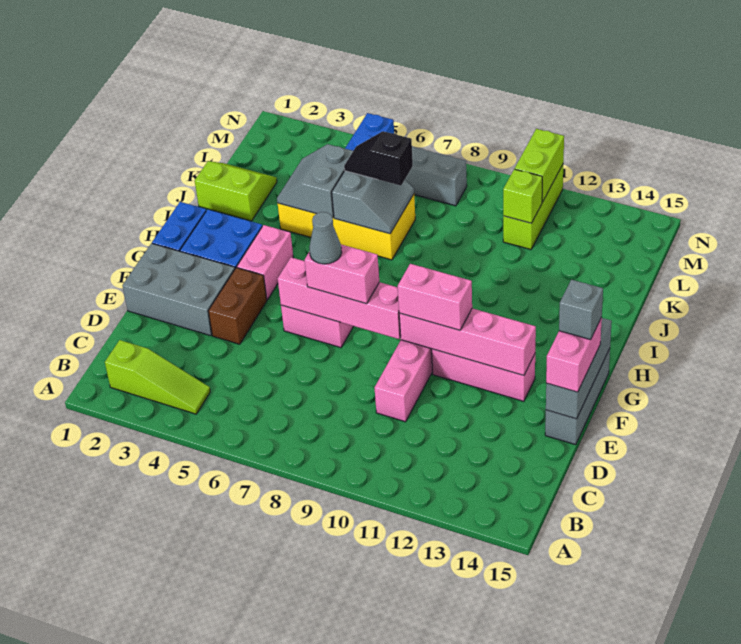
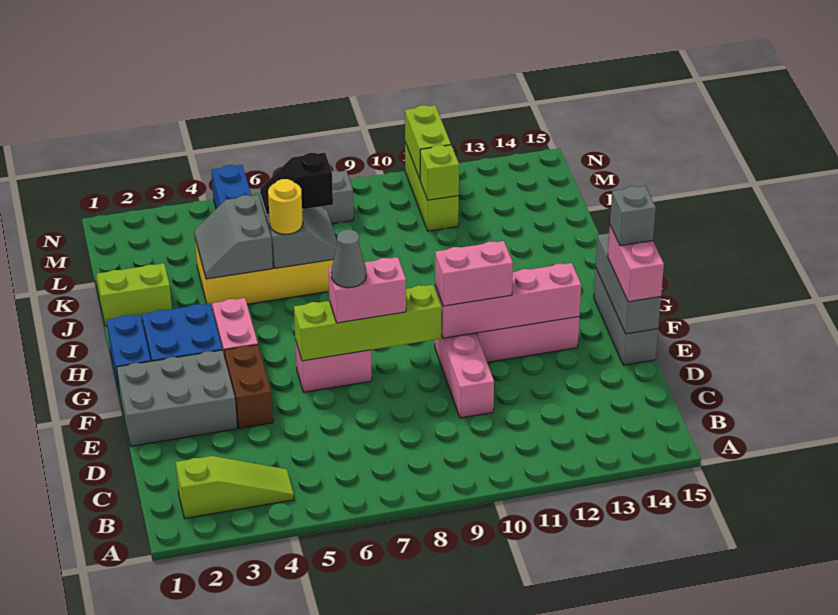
pink brick F6:F9 level 2 -> lime brick F6:F9 level 2
none -> yellow round brick J6 level 3

